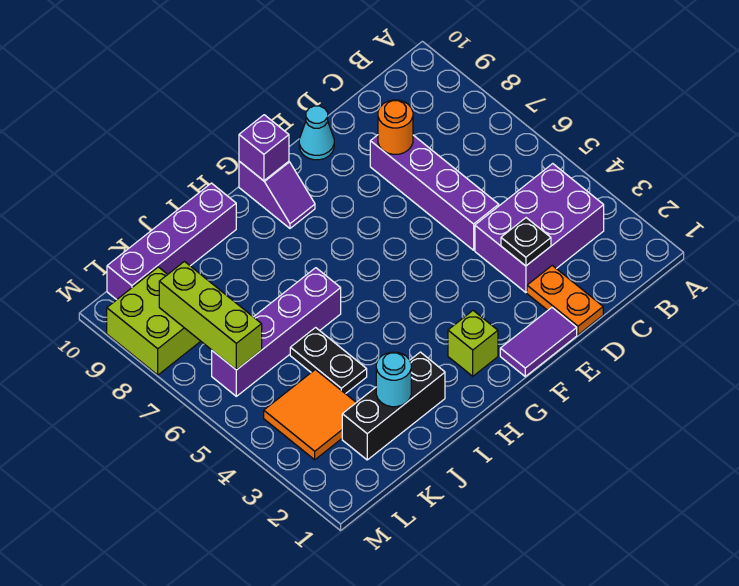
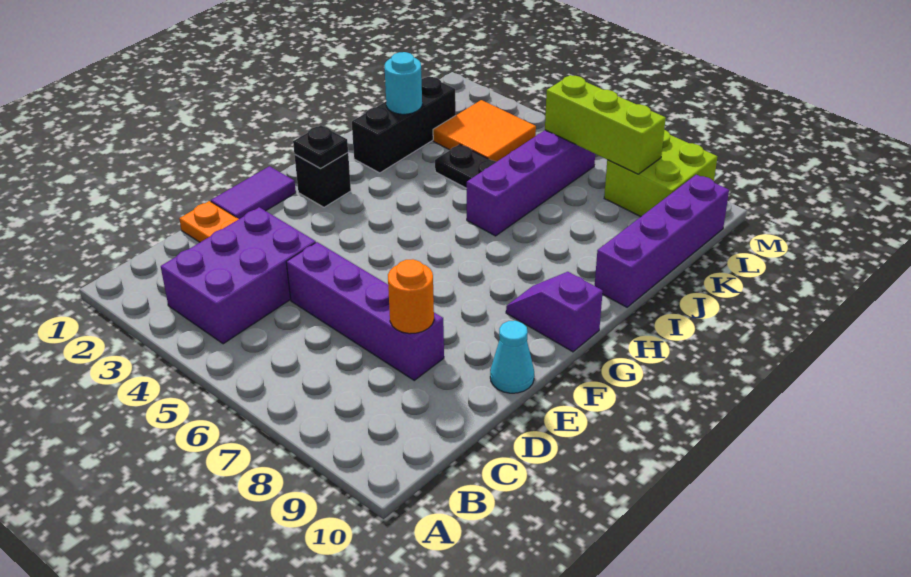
black plate D3 level 2 -> black plate G2 level 2
lime brick G2 level 1 -> black brick G2 level 1
purple brick G10 level 2 -> none

